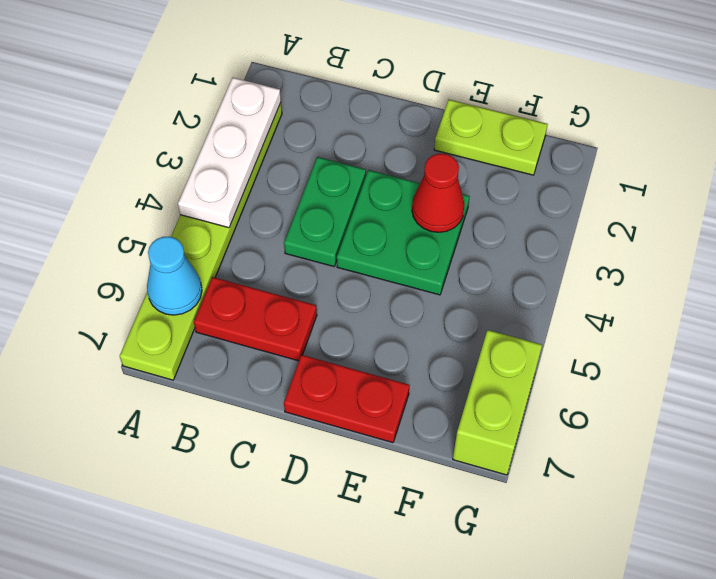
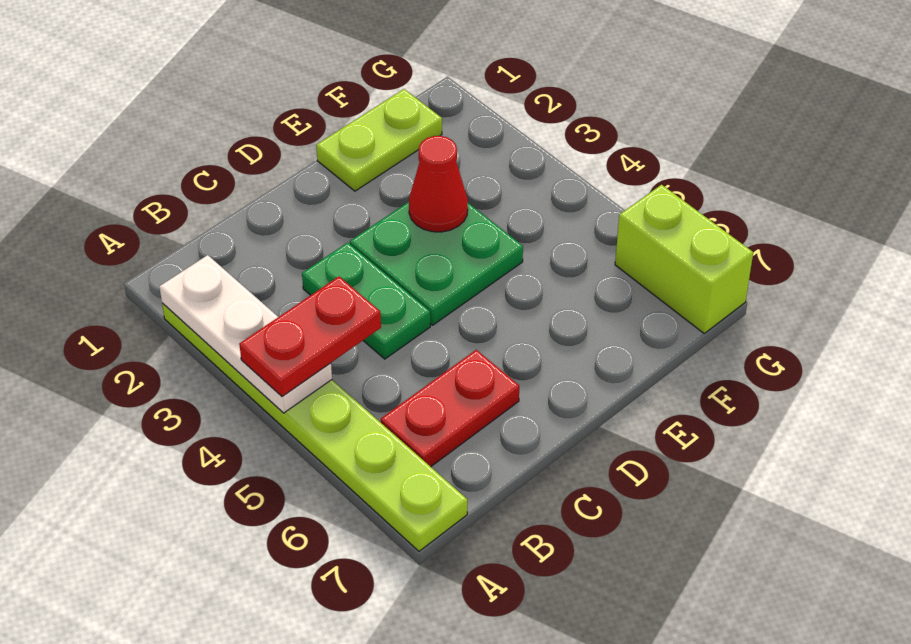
cyan cone A6 level 2 -> none
red plate D7:E7 level 1 -> red plate A4:B4 level 3

